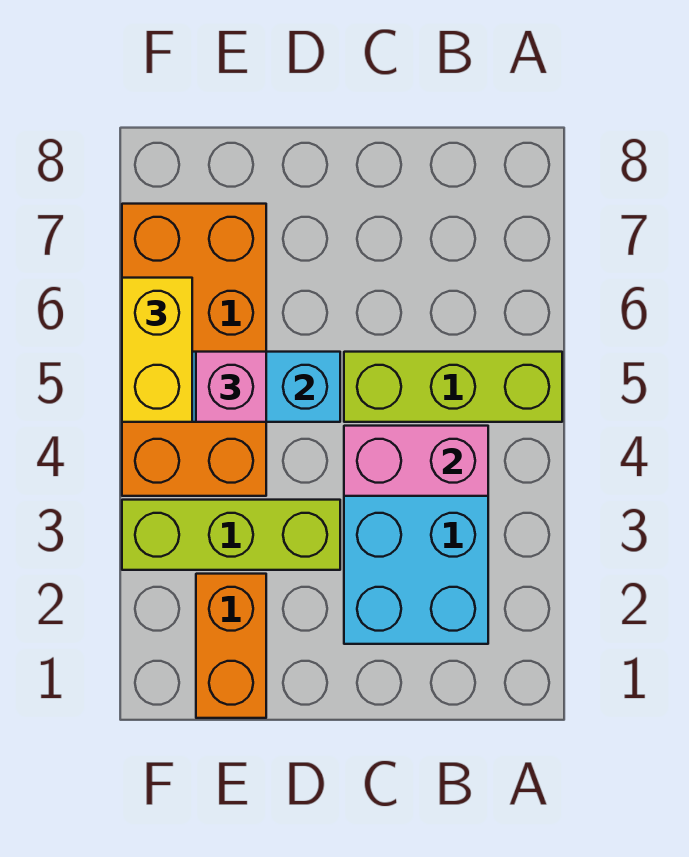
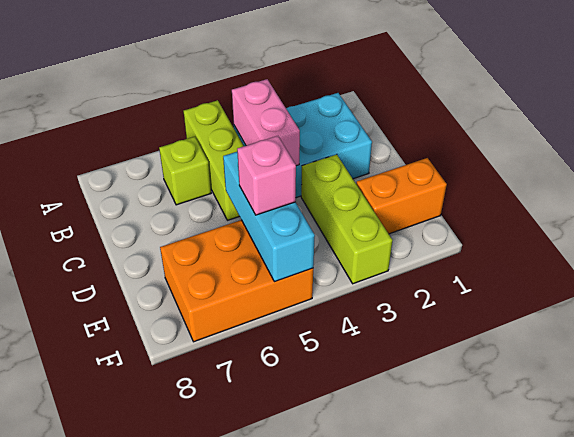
none -> lime brick B6 level 1
orange brick E4:F7 level 1 -> orange brick E5:F7 level 1
yellow brick F5:F6 level 3 -> none

